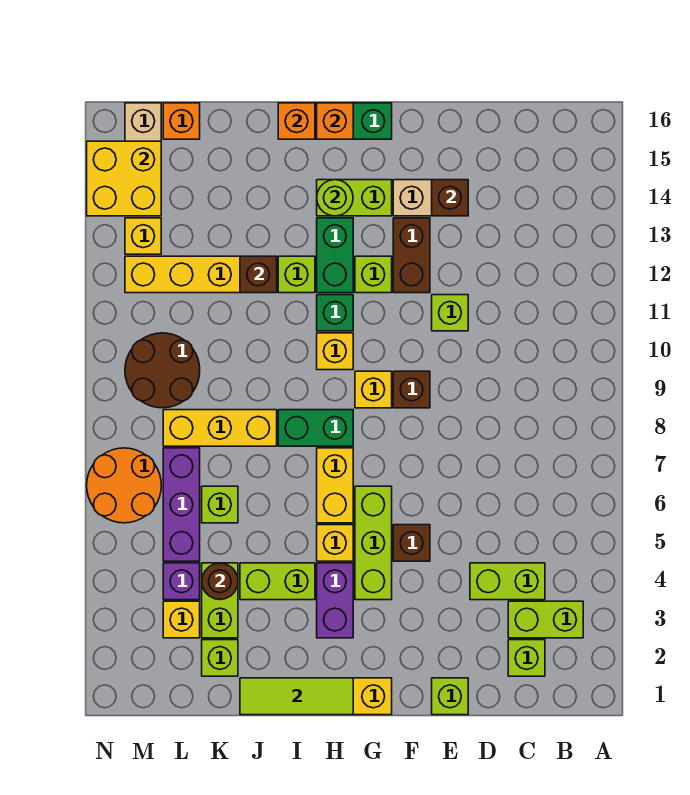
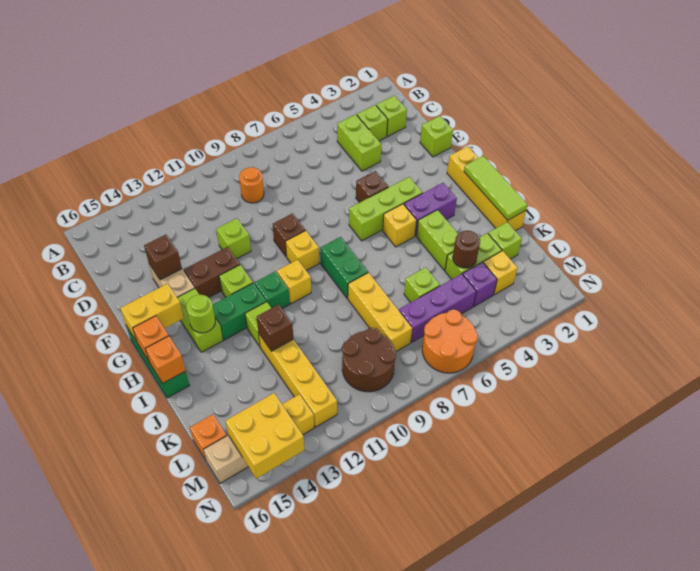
lime brick B3:C3 level 1 -> lime brick C3 level 1
none -> orange round brick C9 level 1
yellow brick H6:H7 level 1 -> yellow brick G15:G16 level 2

